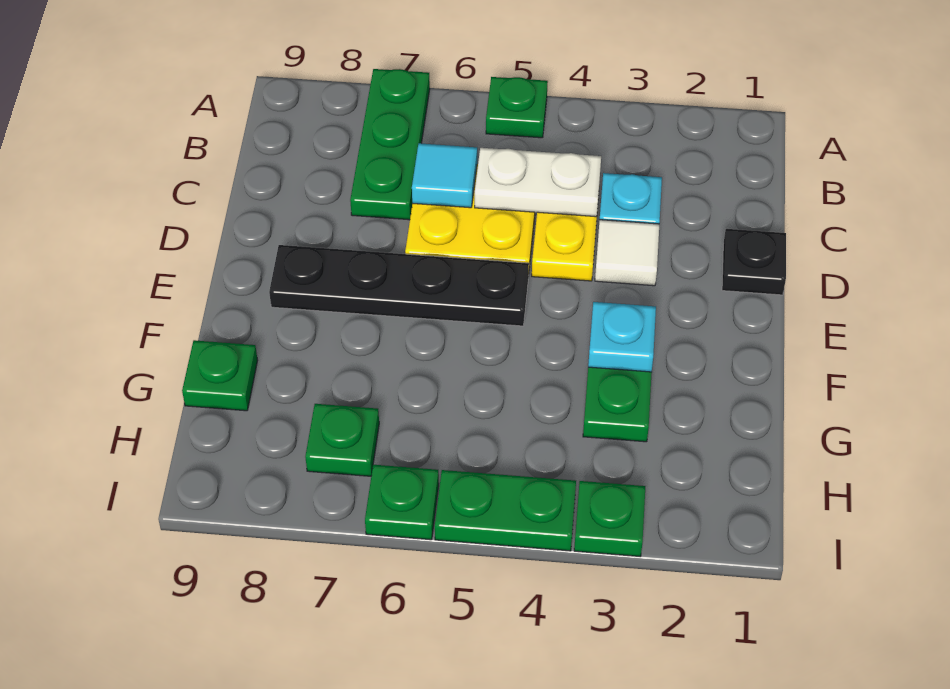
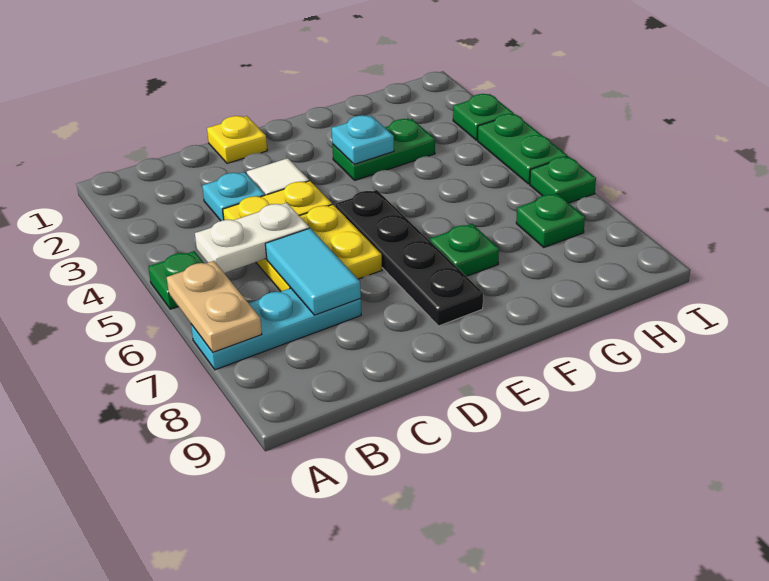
none -> tan plate A6:A7 level 2
green plate A7:C7 level 1 -> cyan plate A7:C7 level 1
white plate C4:C5 level 2 -> white plate B5:C5 level 2
cyan tile C6 level 2 -> cyan tile C6:C7 level 2
black plate D1 level 1 -> yellow plate D1 level 1
green plate G9 level 1 -> green plate F7 level 1

